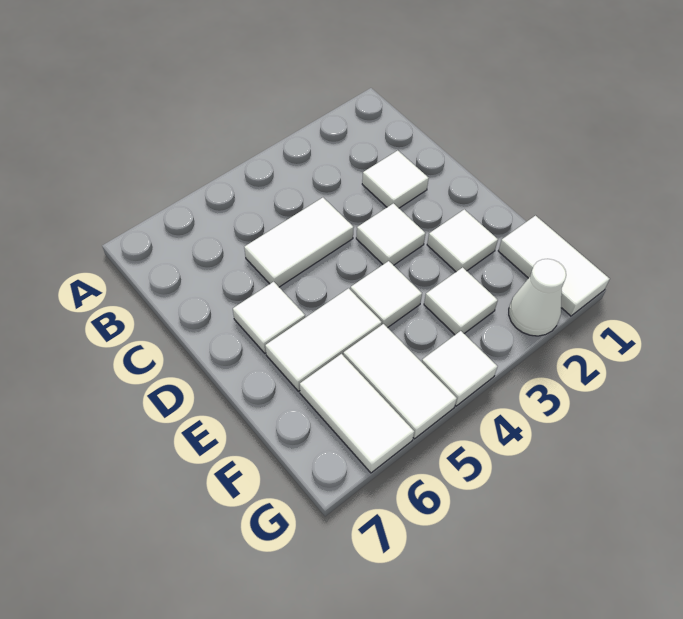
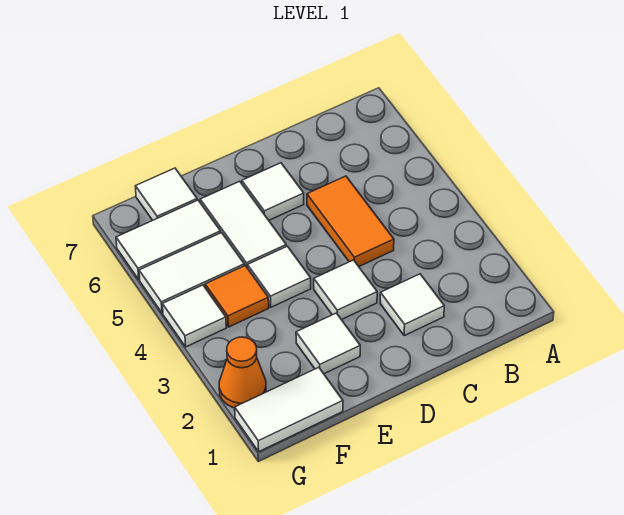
white tile C4:C5 level 1 -> orange tile C4:C5 level 1
white tile F3 level 1 -> white tile F7 level 1
none -> orange tile F4 level 1
white cone G2 level 1 -> orange cone G2 level 1

